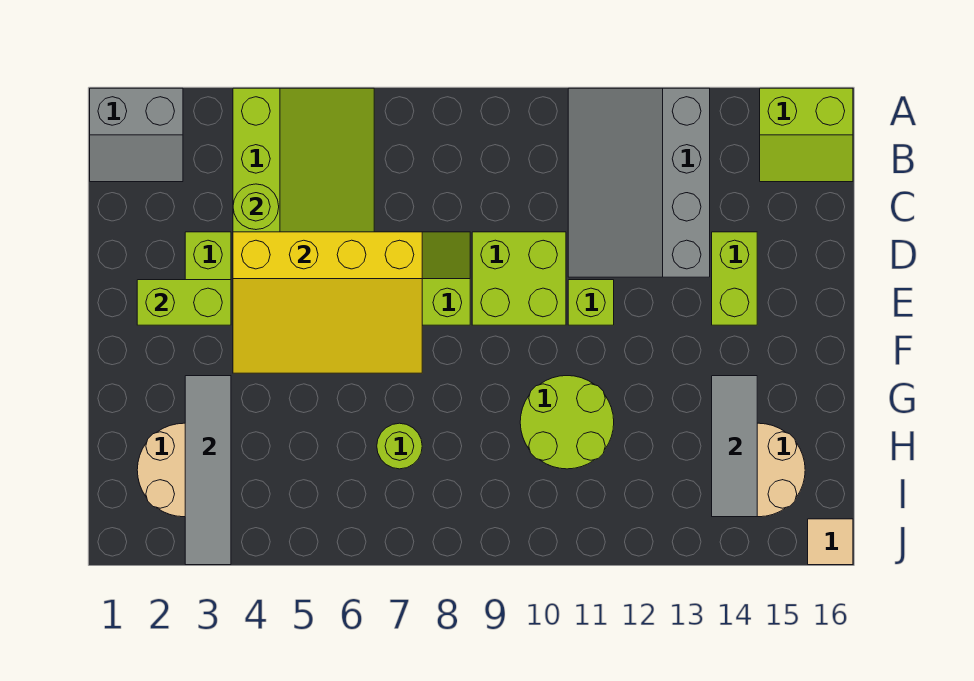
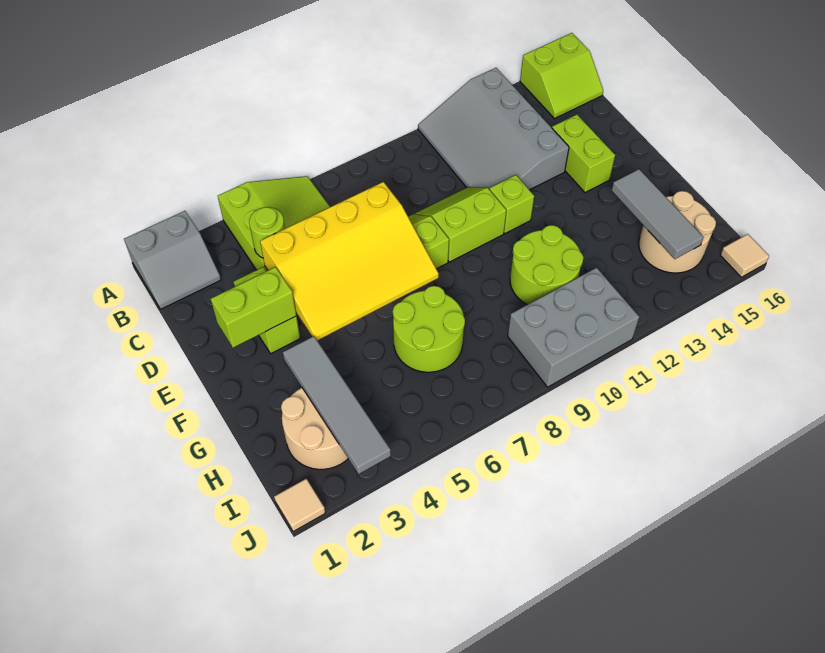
lime brick D9:E10 level 1 -> lime slope D9:E10 level 1 top E
lime round brick H7 level 1 -> lime round brick G6:H7 level 1
none -> grey brick I9:J11 level 1
none -> tan tile J1 level 1

